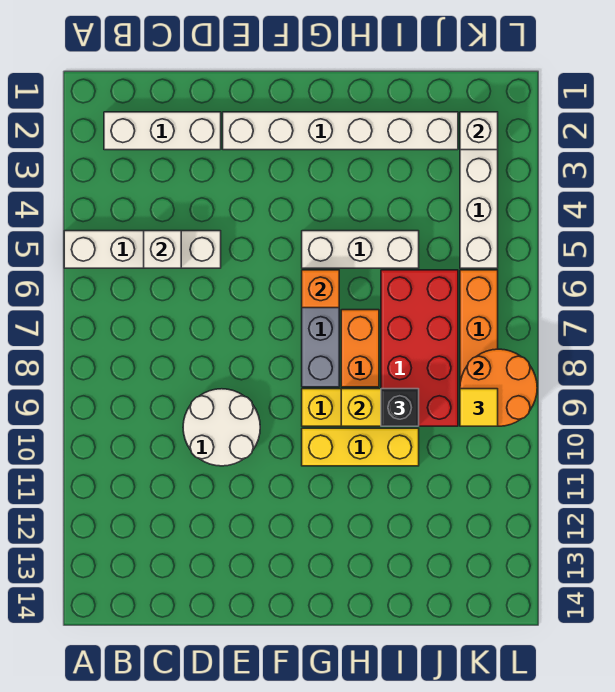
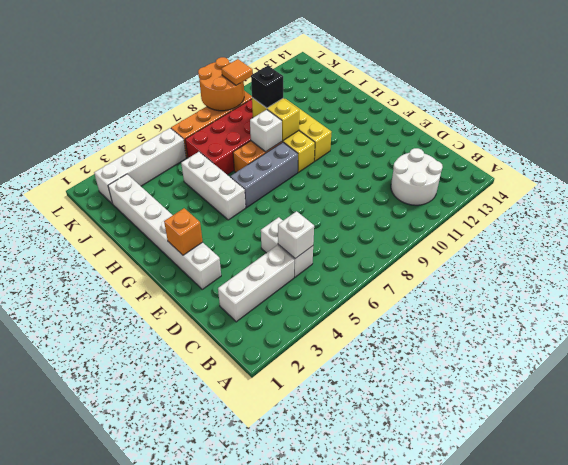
white brick A5:D5 level 1 -> white brick C5:D5 level 1
white brick B2:D2 level 1 -> white brick C2:C4 level 1
white round brick D9:E10 level 1 -> white round brick B11:C12 level 1
orange brick G6 level 2 -> orange brick F2 level 2
white brick K2 level 2 -> white brick H8 level 2
yellow tile K9 level 3 -> orange tile K9 level 3

